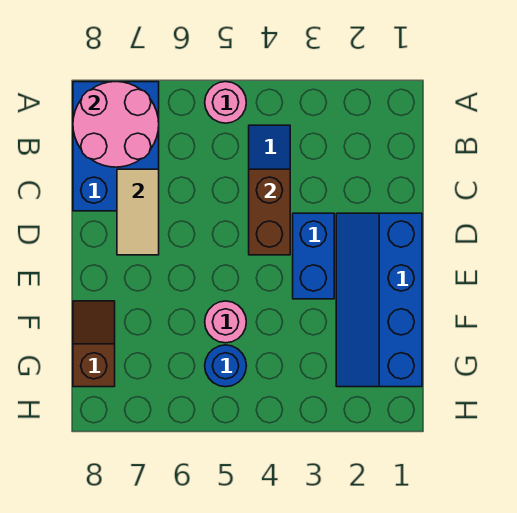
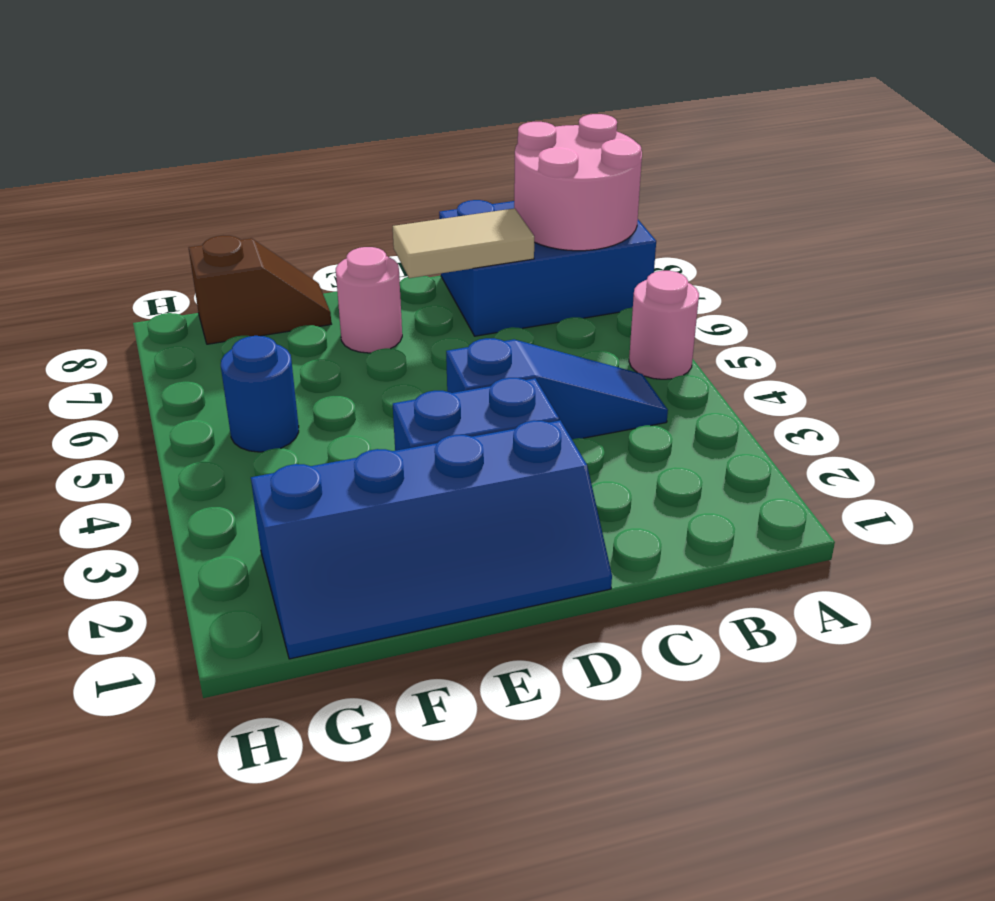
brown brick C4:D4 level 2 -> none
blue slope D1:G2 level 1 top 1 -> blue slope D1:G2 level 1 top 2
pink round brick F5 level 1 -> pink round brick E7 level 1

